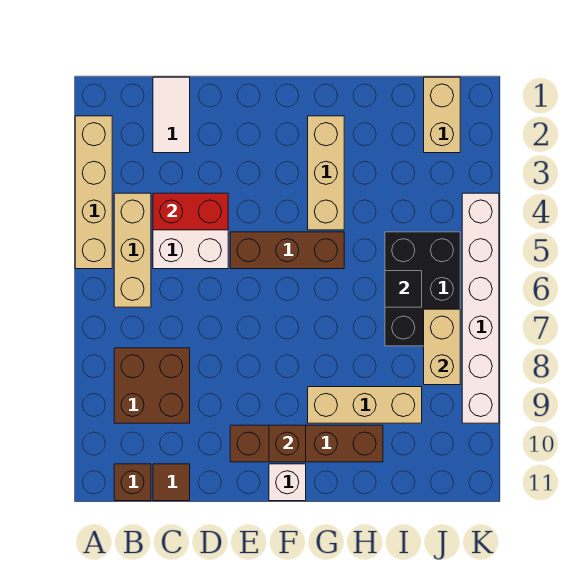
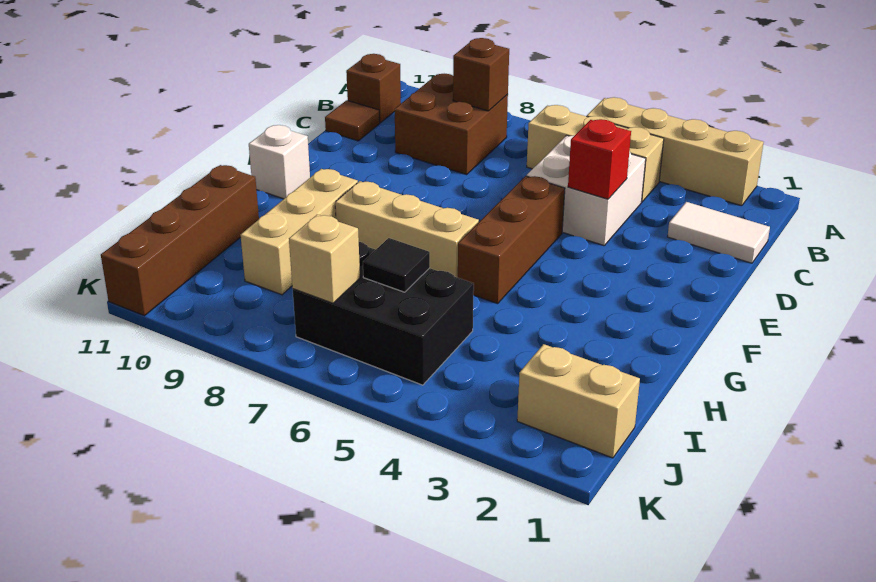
red brick C4:D4 level 2 -> red brick D4 level 2
brown brick E10:H10 level 1 -> brown brick H11:K11 level 1
brown brick F10 level 2 -> brown brick B8 level 2
tan brick G2:G4 level 1 -> tan brick G6:G8 level 1
tan brick J7:J8 level 2 -> tan brick J7 level 2
white brick K4:K9 level 1 -> none

